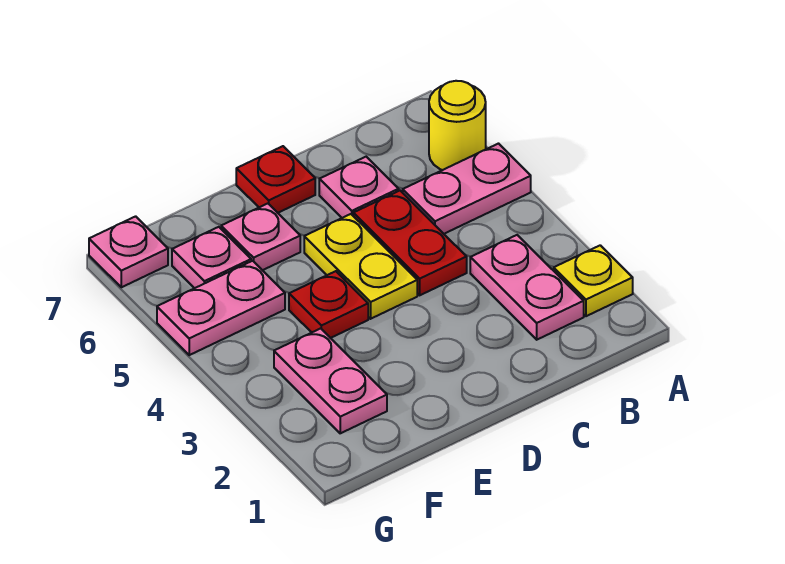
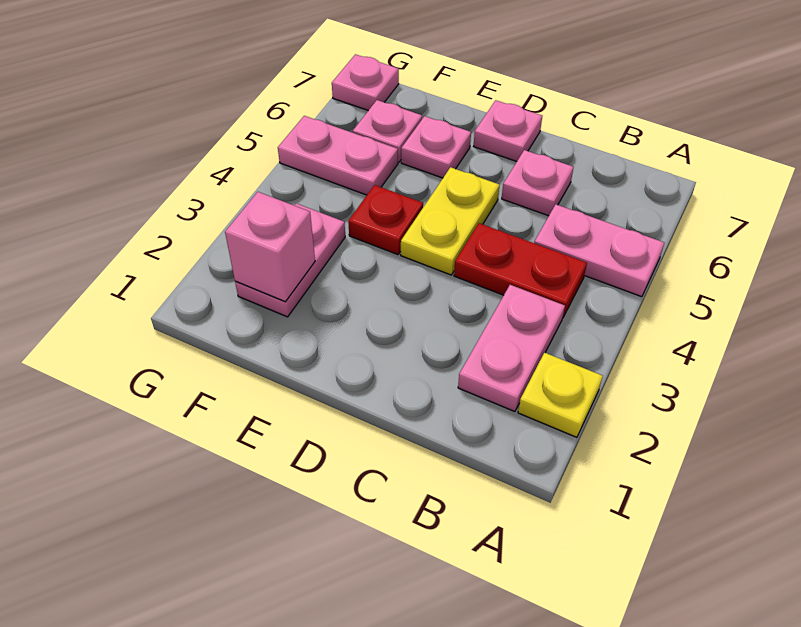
yellow round brick A6 level 1 -> none
red plate C4:C5 level 1 -> red plate B4:C4 level 1
red plate D7 level 1 -> pink plate D7 level 1
none -> pink brick F2 level 2

